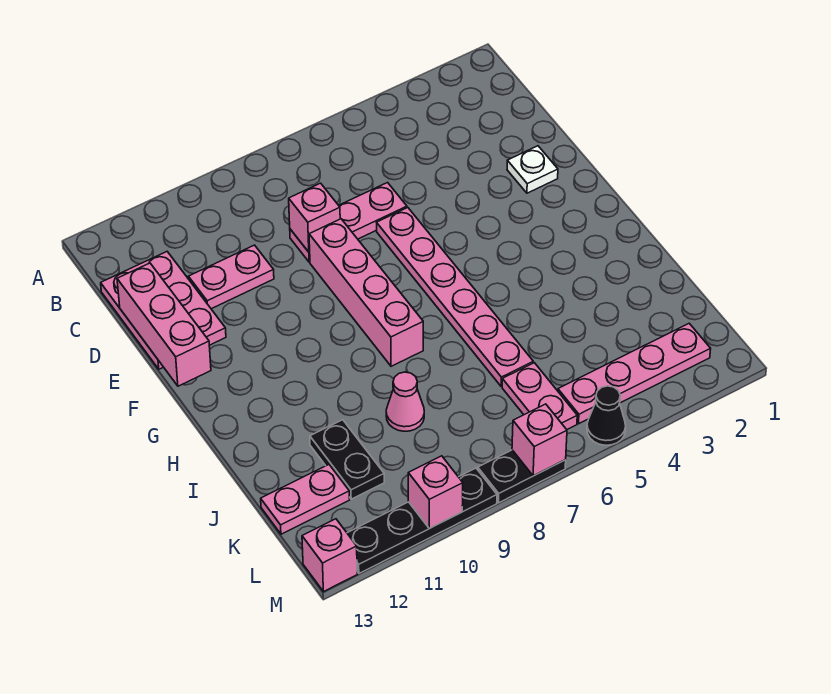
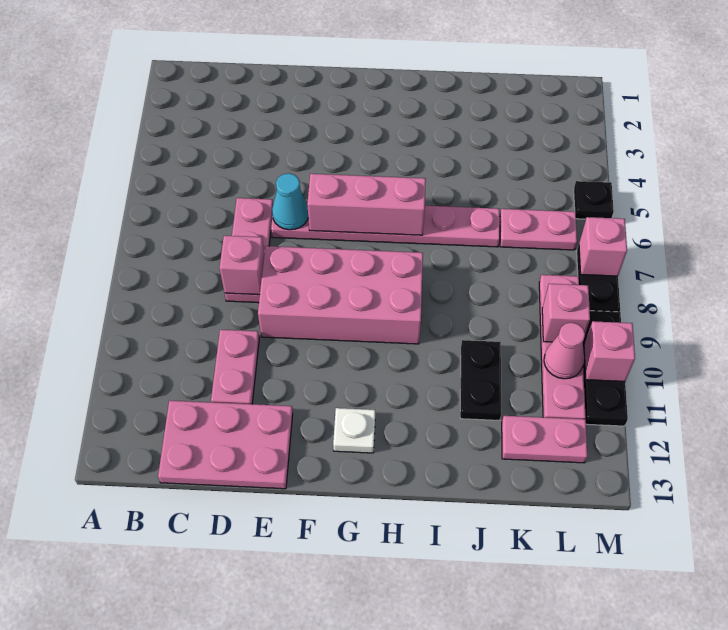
pink brick D13:F13 level 2 -> pink brick F6:H6 level 2
white plate E2 level 1 -> white plate G12 level 1
none -> cyan cone E6 level 2
pink brick E8:H8 level 1 -> pink brick E8:H9 level 1
pink cone J9 level 1 -> pink cone L10 level 2
black plate J11:K11 level 1 -> black plate J10:J11 level 1
pink plate K12:K13 level 1 -> pink plate K12:L12 level 1
pink plate L2:L5 level 1 -> pink plate L8:L11 level 1
black cone M5 level 1 -> black plate M5 level 1
black plate M9:M12 level 1 -> black plate M9:M11 level 1
pink brick M13 level 1 -> pink brick L9 level 2

